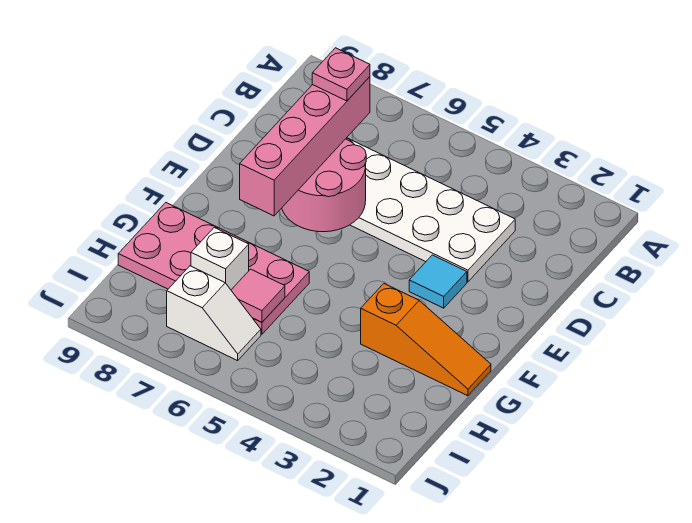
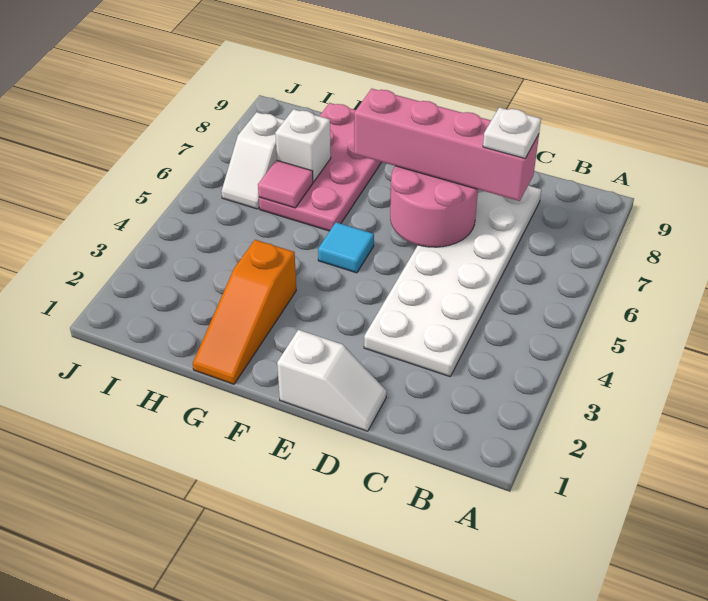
pink plate C7 level 4 -> white plate C7 level 4
none -> white slope D1:E1 level 1 top E
cyan tile E3 level 1 -> cyan tile F5 level 1

